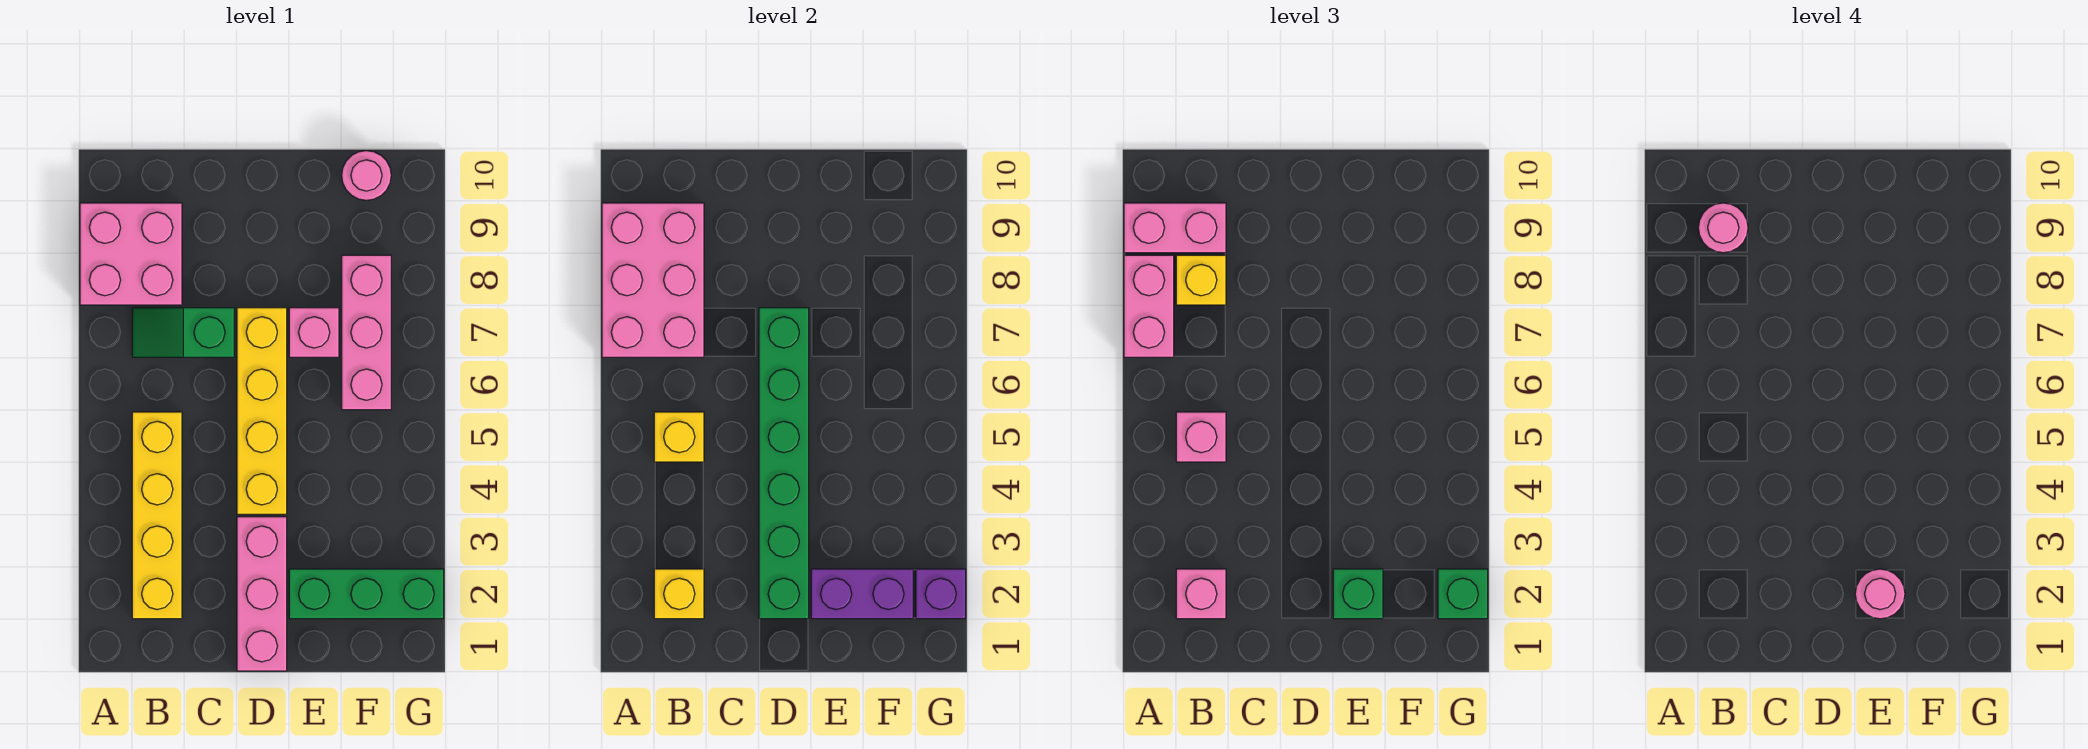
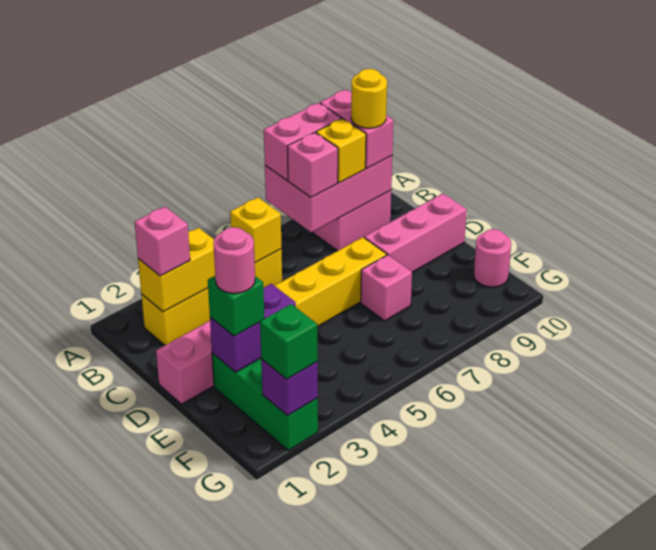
yellow brick B2 level 2 -> yellow brick B2:B3 level 2
pink brick B5 level 3 -> pink brick B7 level 3
green slope B7:C7 level 1 top C -> none
pink round brick B9 level 4 -> yellow round brick B9 level 4
green brick D2:D7 level 2 -> none
purple brick E2:F2 level 2 -> purple brick E2:E3 level 2
pink brick F6:F8 level 1 -> pink brick D8:D10 level 1

